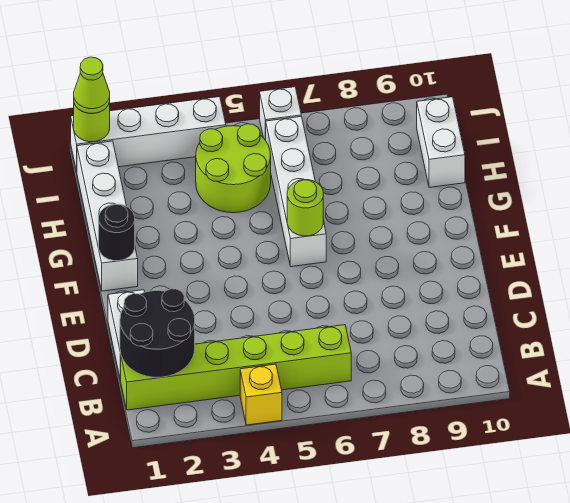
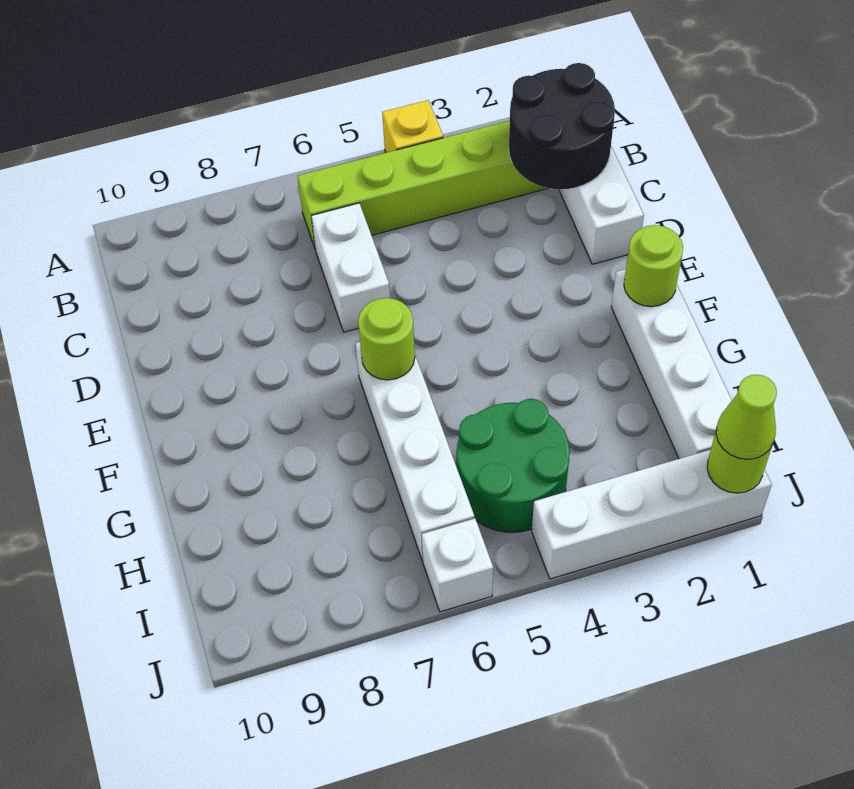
black round brick F1 level 2 -> lime round brick F1 level 2
lime round brick H4:I5 level 1 -> green round brick H4:I5 level 1
white brick H10:I10 level 1 -> white brick C6:D6 level 1

